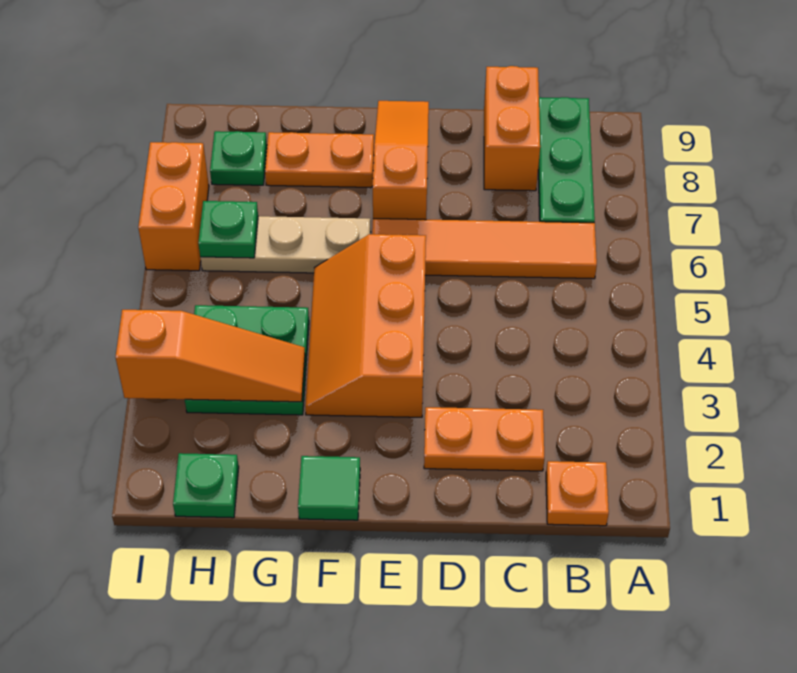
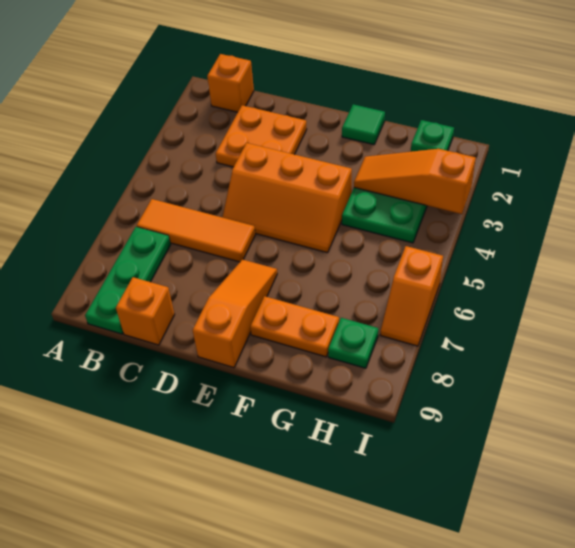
orange plate B1 level 1 -> orange brick B1 level 1
orange tile B6:E6 level 1 -> orange tile B6:D6 level 1
orange plate C2:D2 level 1 -> orange plate C2:D3 level 1
orange brick C8:C9 level 1 -> orange brick C9 level 1
orange slope E3:F5 level 1 top E -> orange slope D4:F5 level 1 top 4
orange slope E7:E9 level 1 top 7 -> orange slope E7:E9 level 1 top 9
tan plate F6:H6 level 1 -> none
green plate H6 level 2 -> none
orange brick I6:I7 level 1 -> orange slope I6:I7 level 1 top 6

